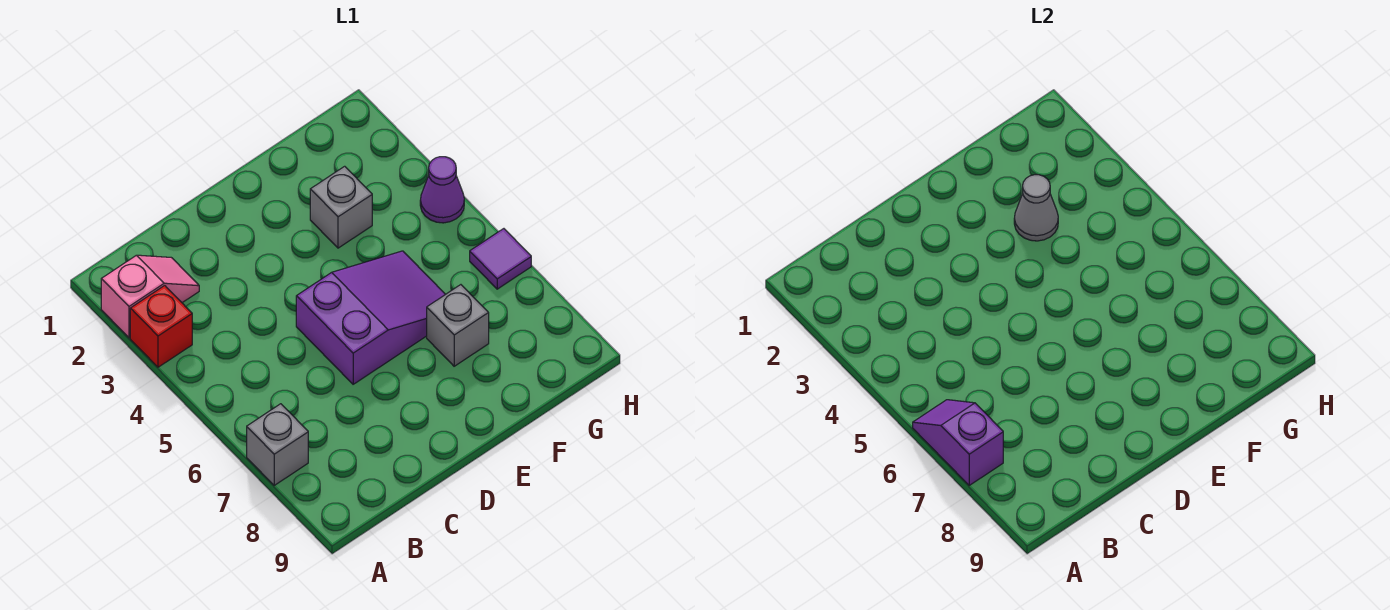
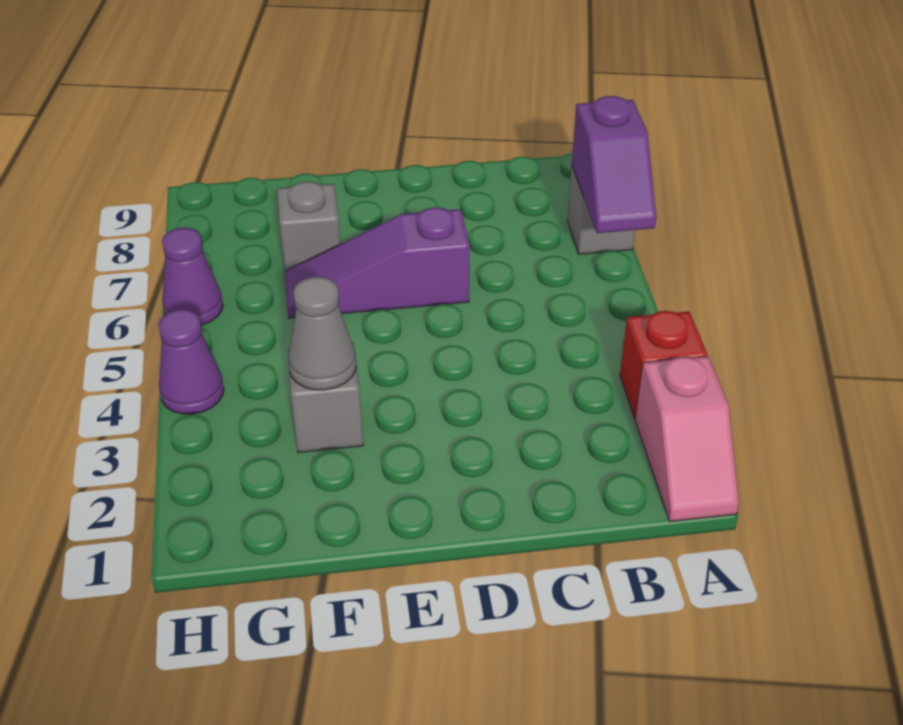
pink slope A2:B2 level 1 top A -> pink slope A1:A2 level 1 top 2
purple slope D5:F6 level 1 top D -> purple slope D6:F6 level 1 top D
purple tile H6 level 1 -> purple cone H6 level 1

